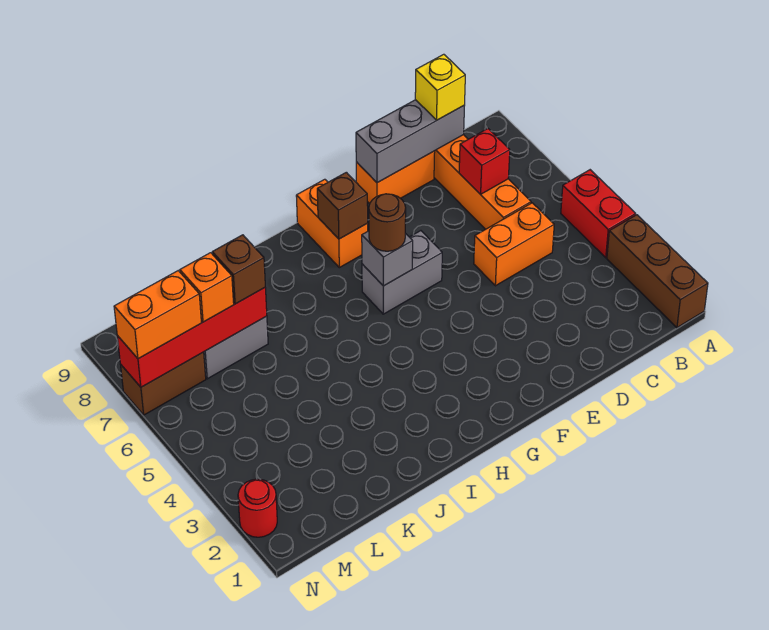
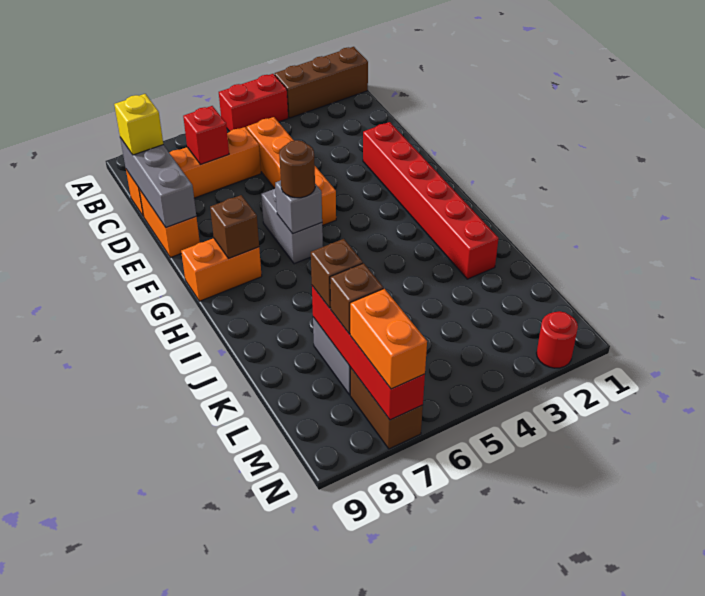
orange brick C5:D5 level 1 -> orange brick C5:F5 level 1
none -> red brick E2:J2 level 1
orange brick L7 level 3 -> brown brick L7 level 3

